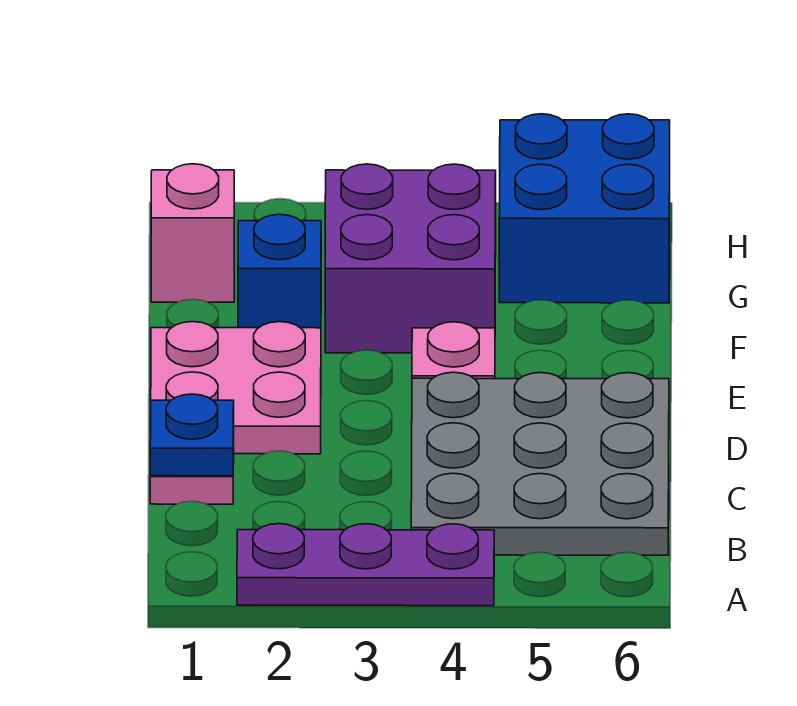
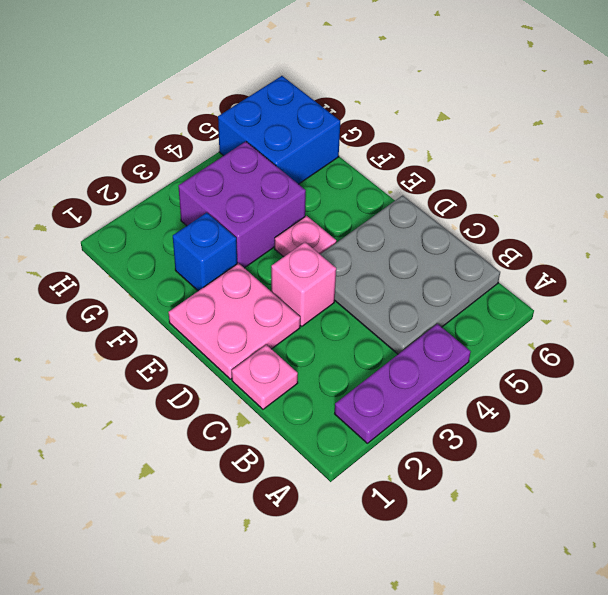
blue plate C1 level 2 -> none
pink brick G1 level 1 -> pink brick D3 level 1

